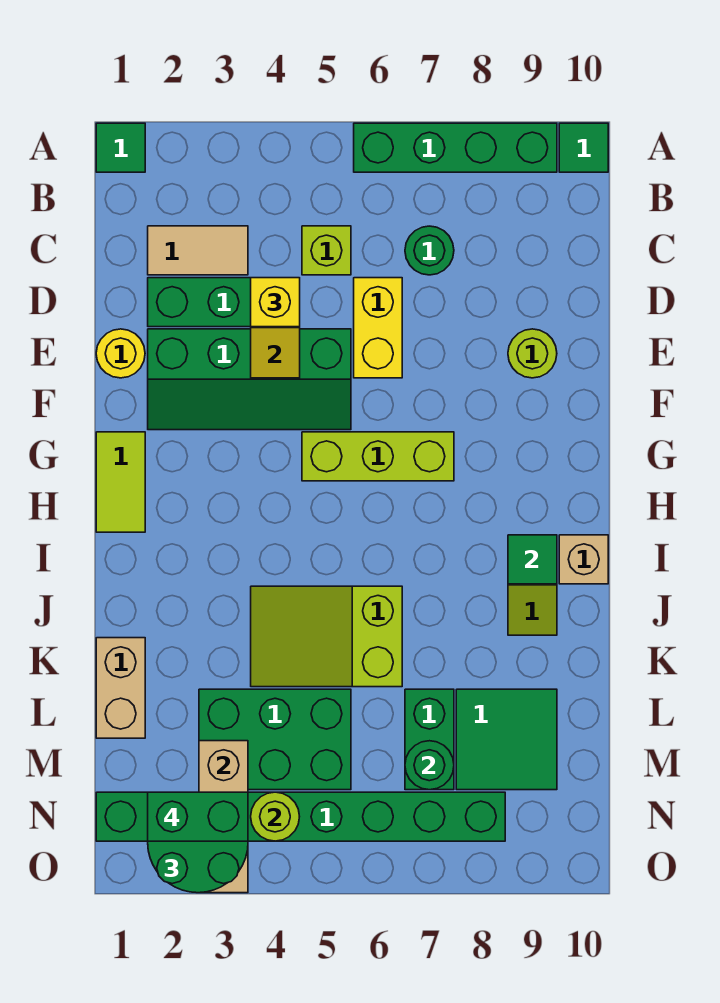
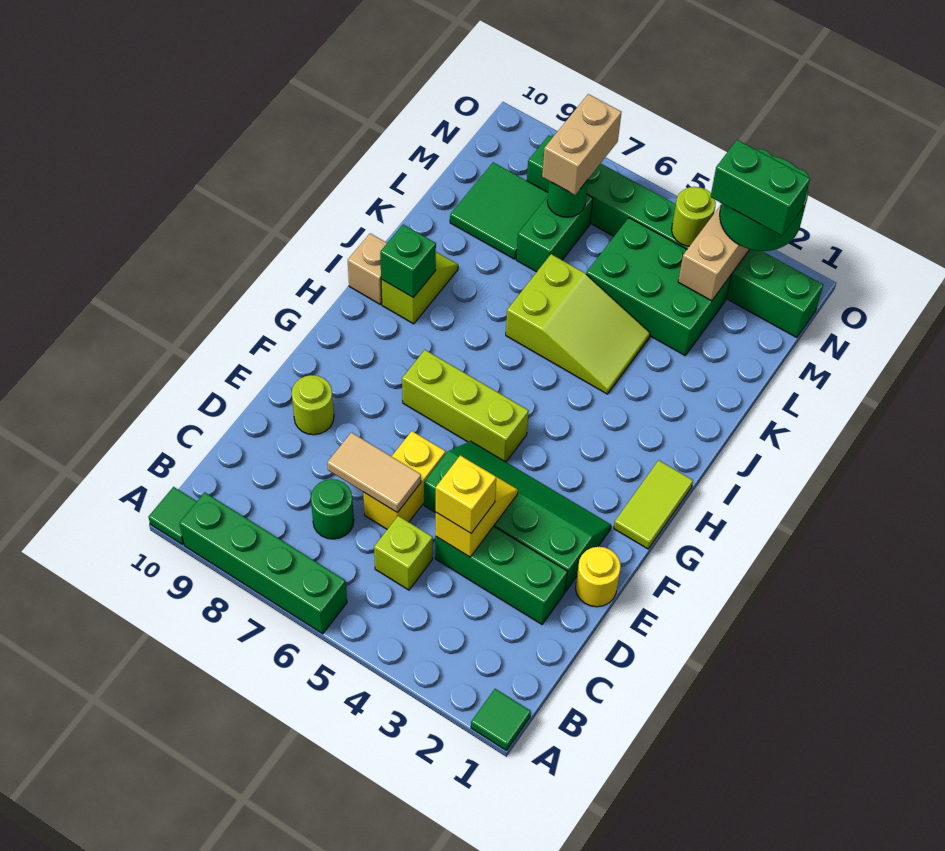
tan tile C2:C3 level 1 -> tan tile D6:D7 level 2
green tile I9 level 2 -> green brick I9 level 2
tan brick K1:L1 level 1 -> tan brick M7:N7 level 3

